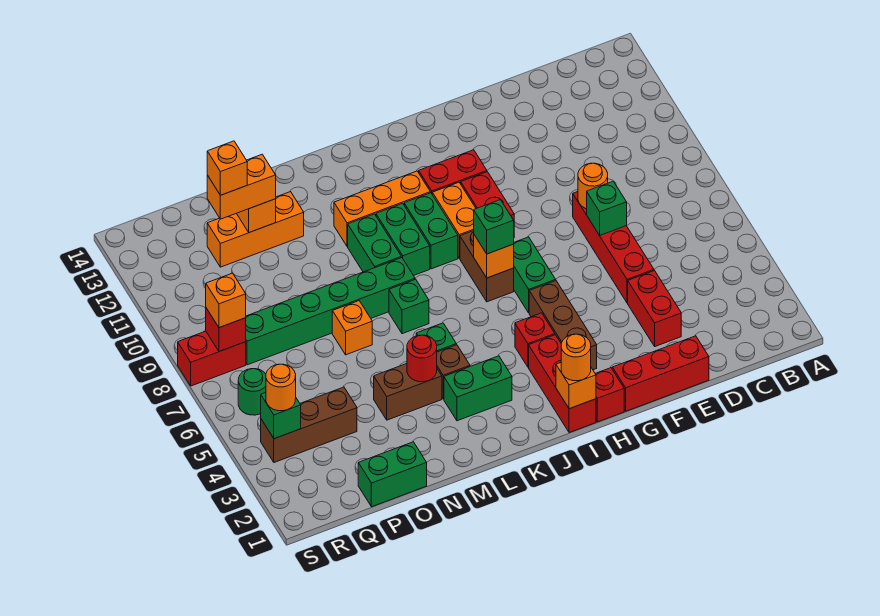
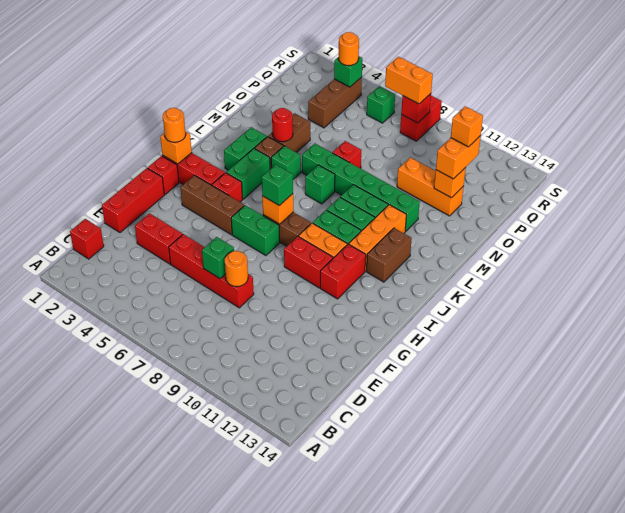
none -> red brick C1 level 1
none -> brown brick J12:K12 level 1
green brick L8:Q8 level 1 -> green brick M6:M11 level 1
orange brick N7 level 1 -> red brick N7 level 1
orange brick N12:P12 level 1 -> orange brick O10:O12 level 1
green brick O1:P1 level 1 -> green brick J4:K4 level 1
green round brick R6 level 1 -> green brick R6 level 1
orange brick R8 level 3 -> orange brick R7:R8 level 3

